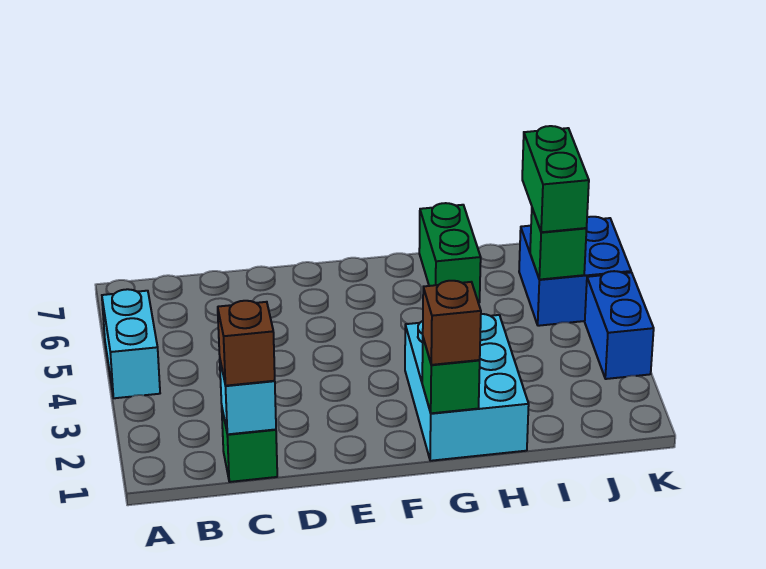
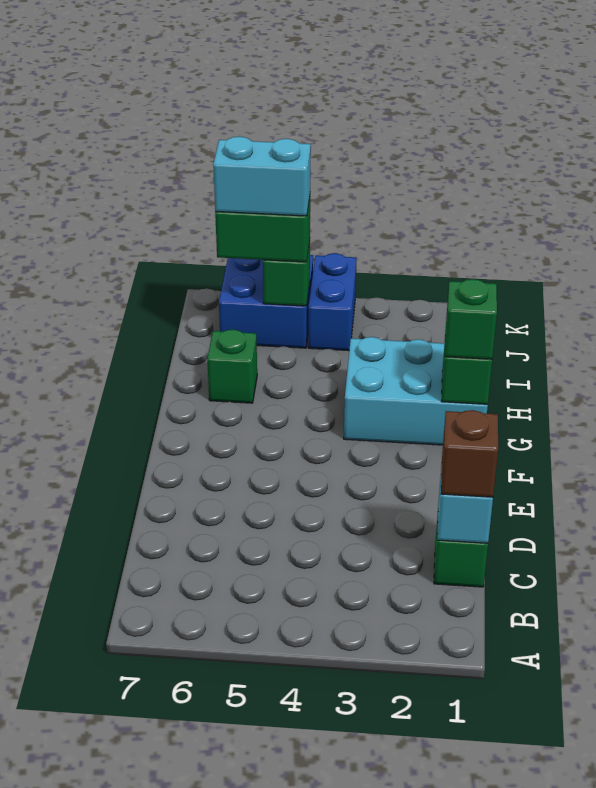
cyan brick A4:A5 level 1 -> cyan brick J5:J6 level 4
brown brick G1 level 3 -> green brick G1 level 3
green brick H6:H7 level 1 -> green brick H6 level 1
blue brick K3:K4 level 1 -> blue brick J4:K4 level 1

